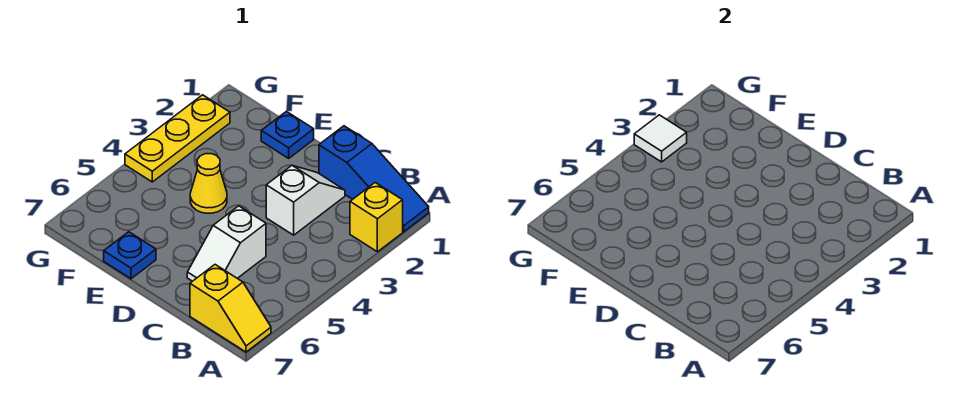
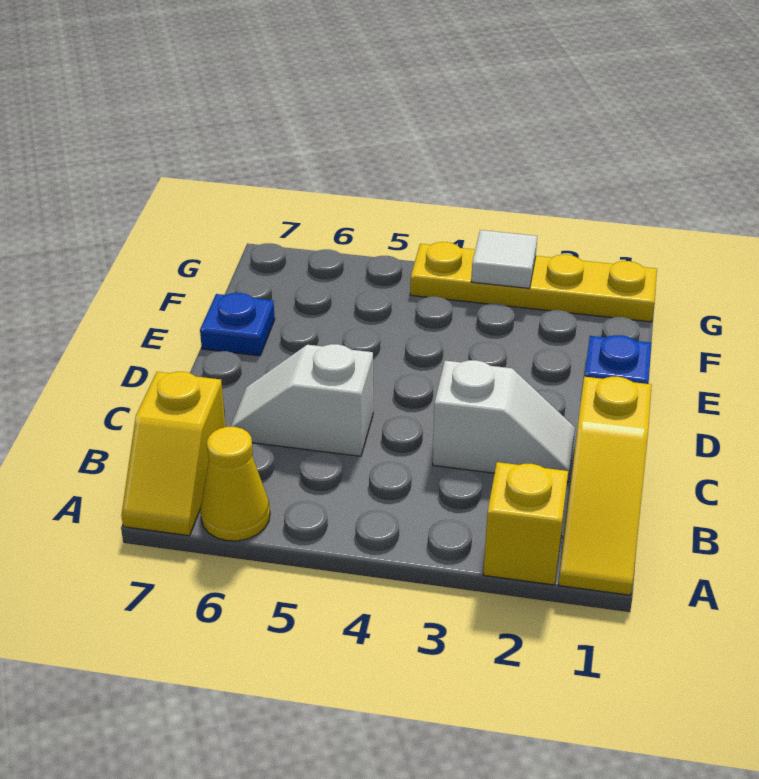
blue slope A1:C1 level 1 top C -> yellow slope A1:C1 level 1 top C
yellow cone E4 level 1 -> yellow cone A6 level 1
yellow plate G2:G4 level 1 -> yellow plate G1:G4 level 1

